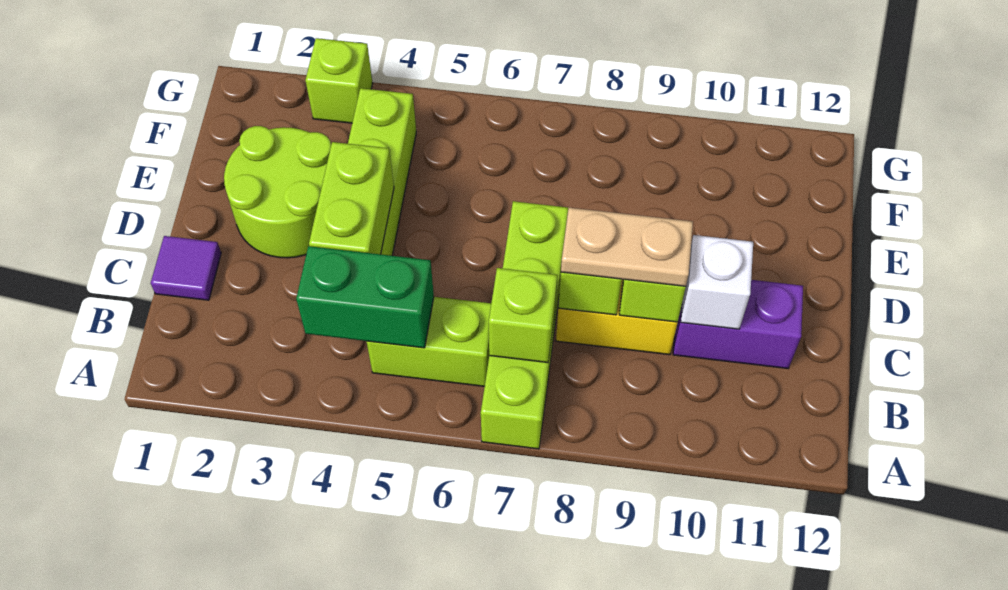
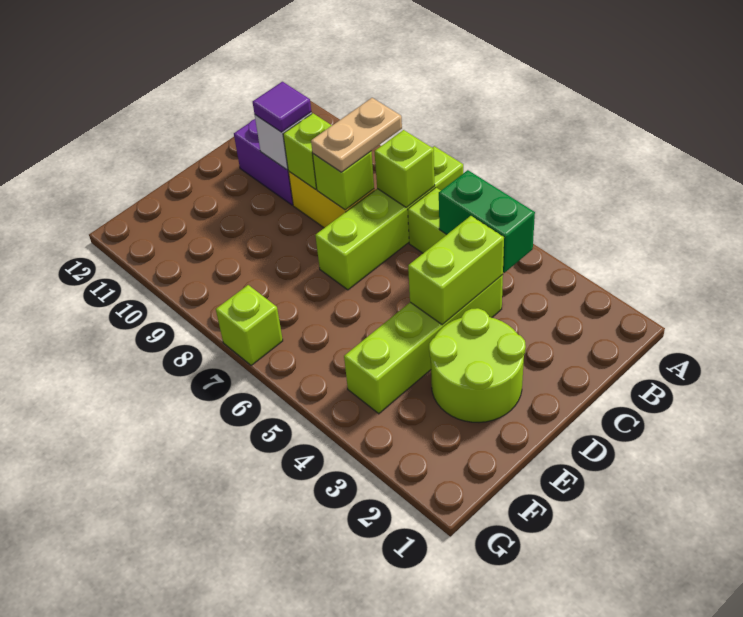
purple tile C1 level 1 -> purple tile C10 level 3
tan plate C8:C9 level 3 -> tan plate B8:C8 level 3
lime brick G3 level 1 -> lime brick G7 level 1

